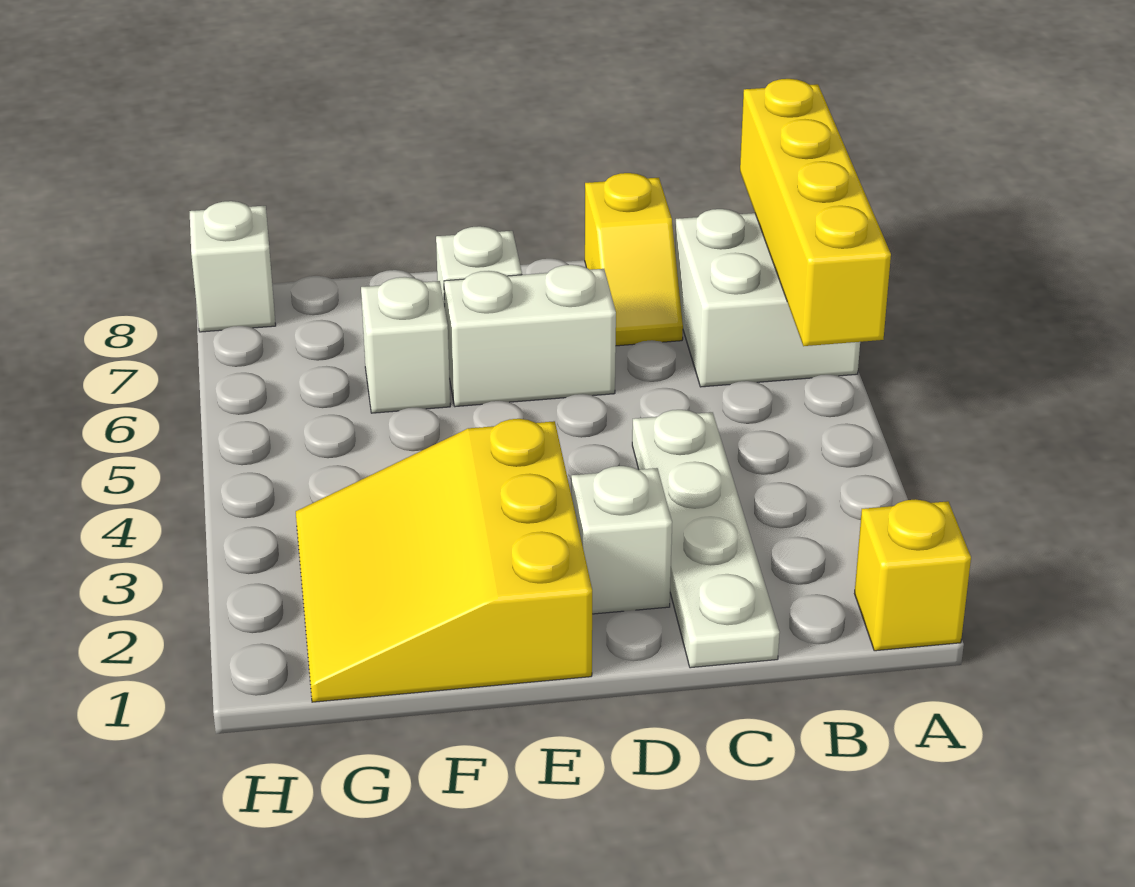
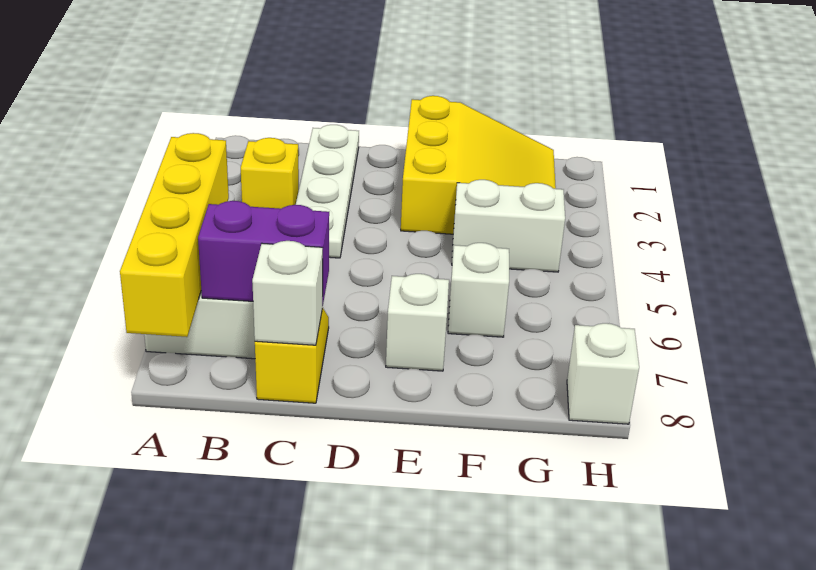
yellow brick A1 level 1 -> yellow brick B3 level 1
none -> purple brick B7:C7 level 2
white brick D2 level 1 -> white brick C8 level 2
white brick D6:E6 level 1 -> white brick F4:G4 level 1

